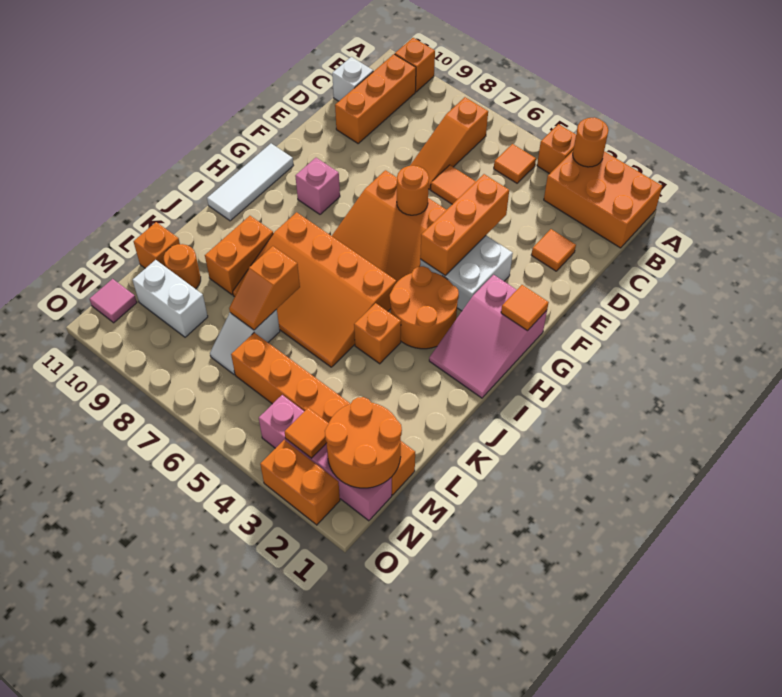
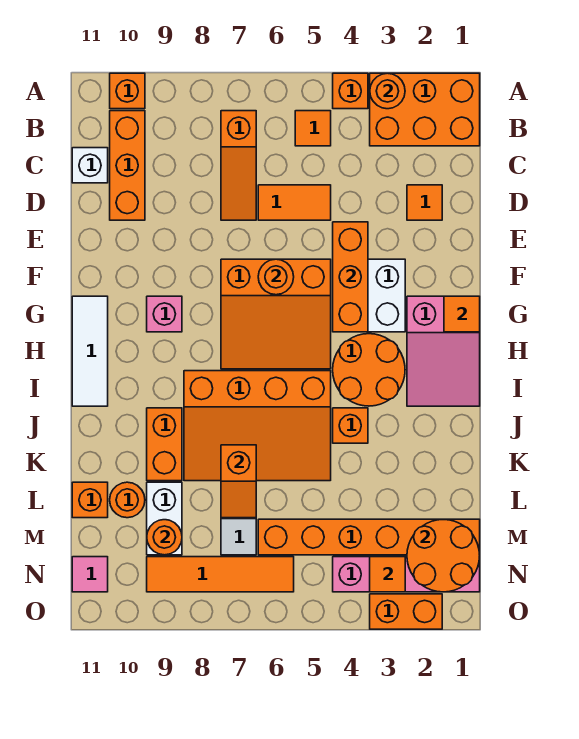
white brick M9:M10 level 1 -> white brick L9:M9 level 1
none -> orange round brick M9 level 2
none -> orange tile N6:N9 level 1

